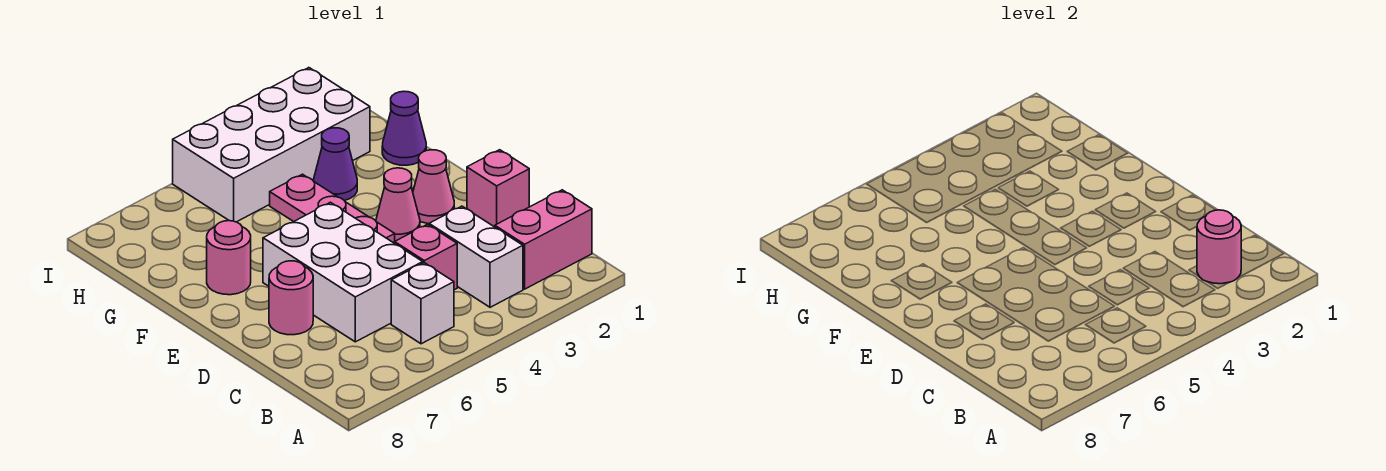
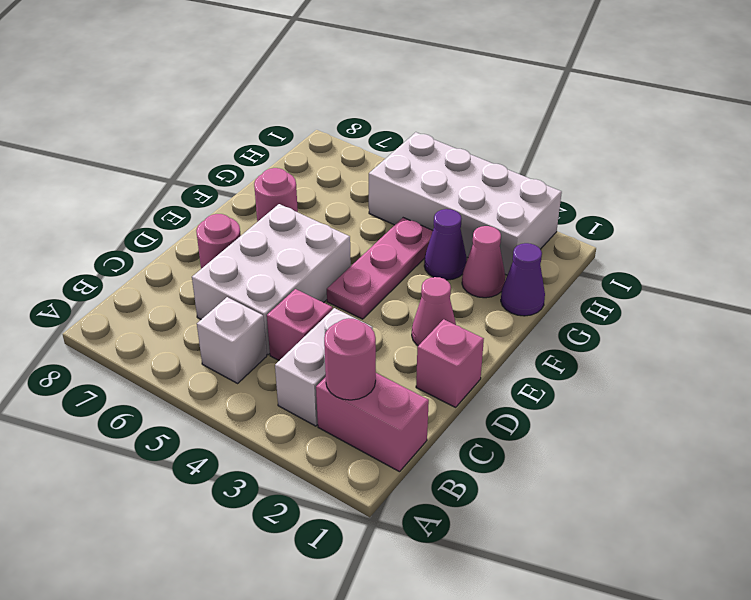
pink cone E3 level 1 -> pink cone G2 level 1

